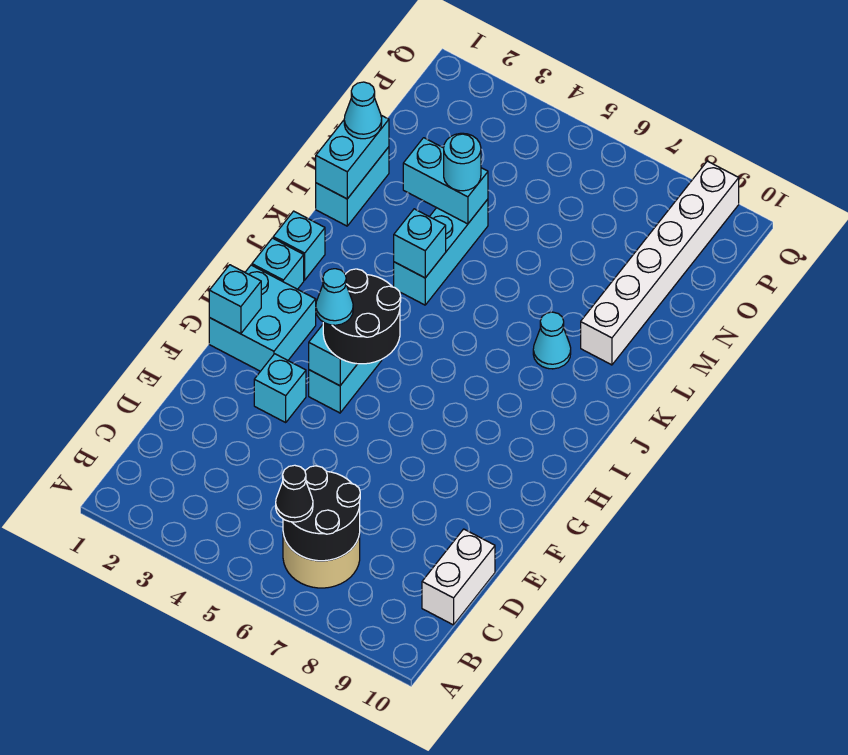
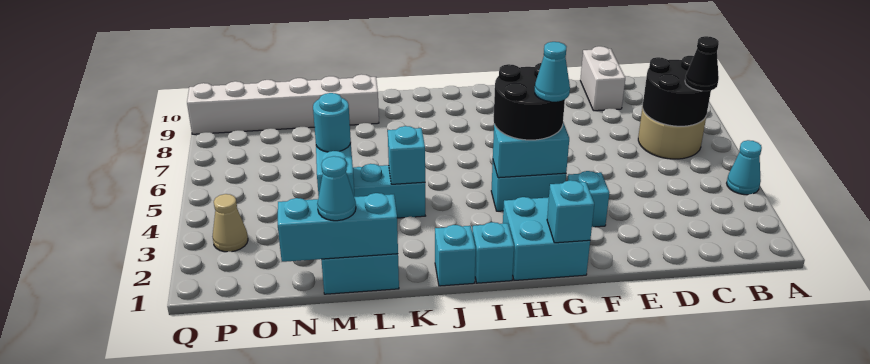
white brick C10:D10 level 1 -> white brick D9:D10 level 1
cyan cone K8 level 1 -> cyan cone A4 level 1
cyan brick L1:M1 level 2 -> cyan brick L1:N1 level 2
none -> tan cone P3 level 1

